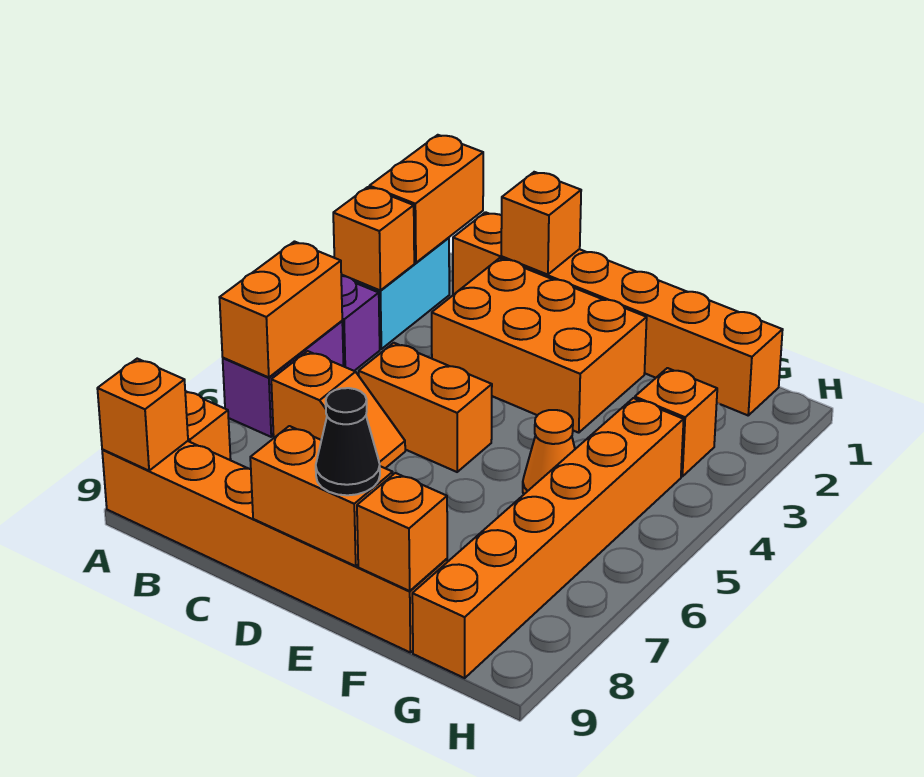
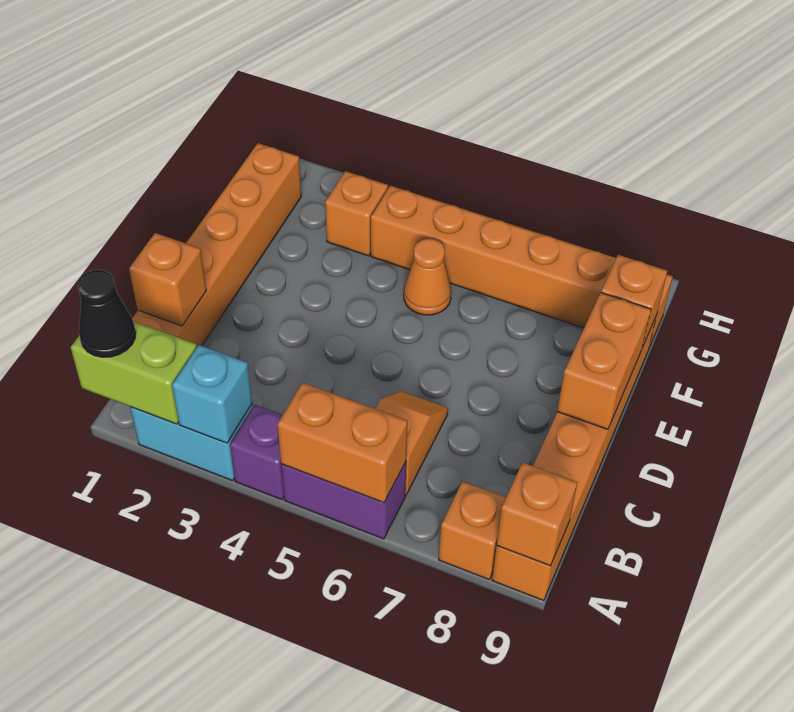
orange brick A1:A2 level 2 -> lime brick A1:A2 level 2
orange brick A3 level 2 -> cyan brick A3 level 2
orange brick C2:E3 level 1 -> none
orange brick C5:D5 level 1 -> none
black cone E9 level 3 -> black cone A1 level 3

